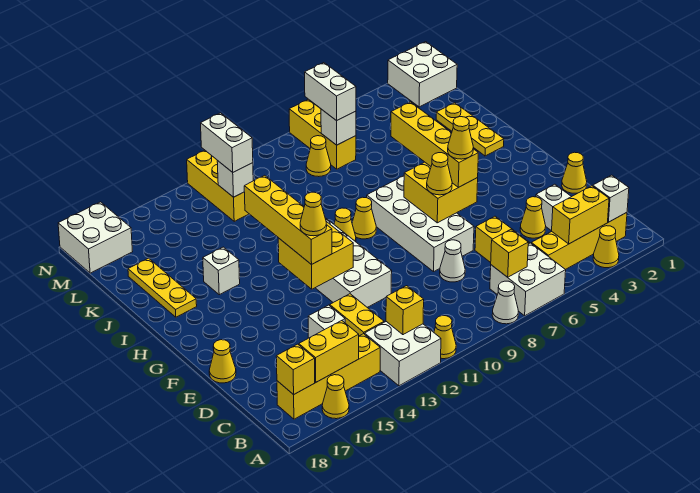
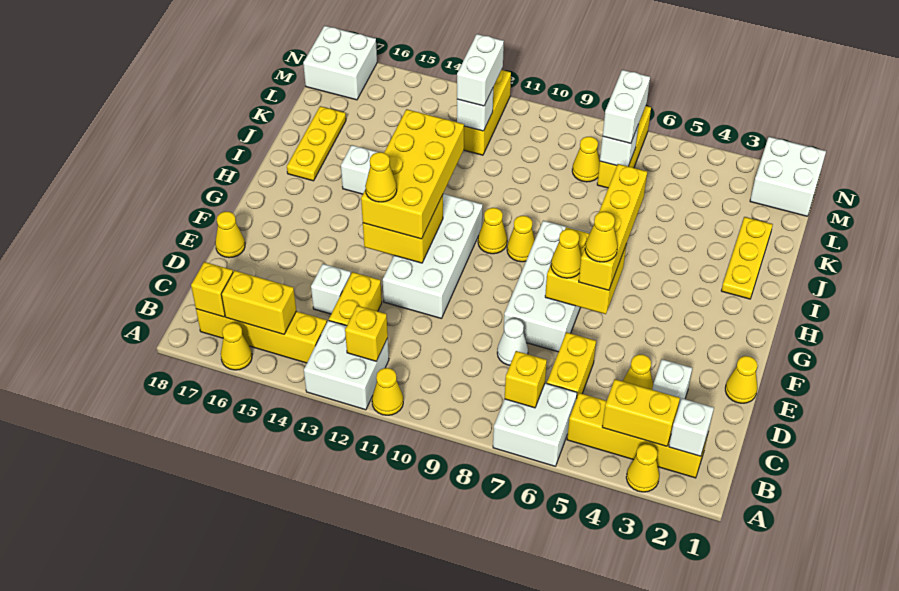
white cone A8 level 1 -> none
yellow brick F13:I13 level 3 -> yellow brick F12:I13 level 3

